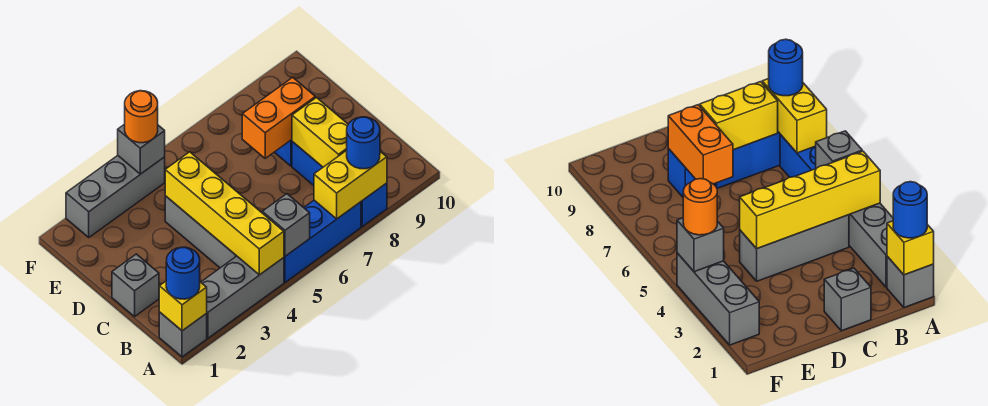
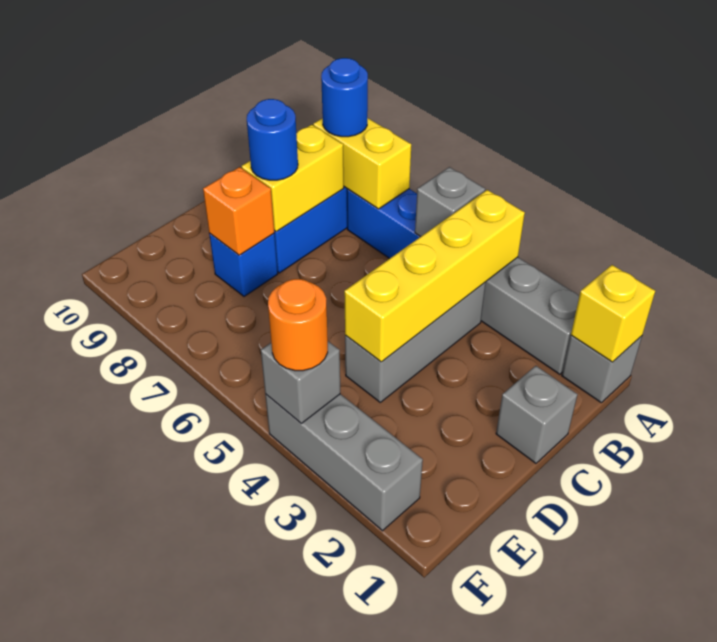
blue round brick A1 level 3 -> blue round brick C8 level 3
orange brick D7:D8 level 2 -> orange brick D8 level 2

